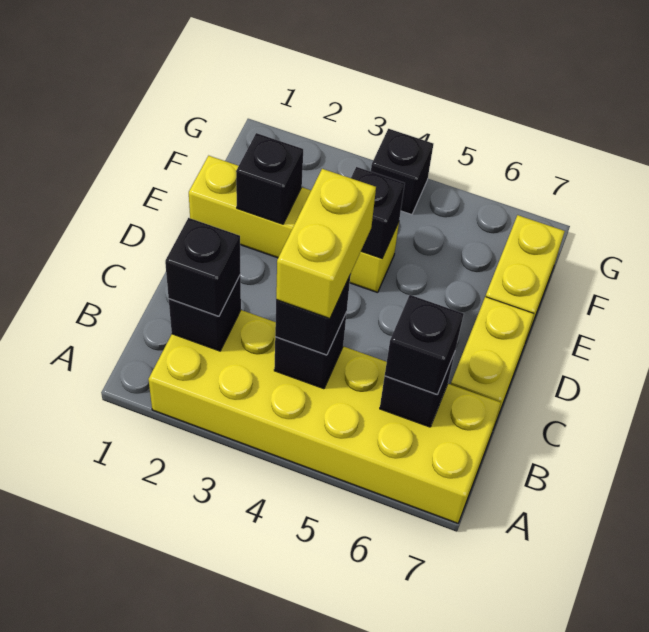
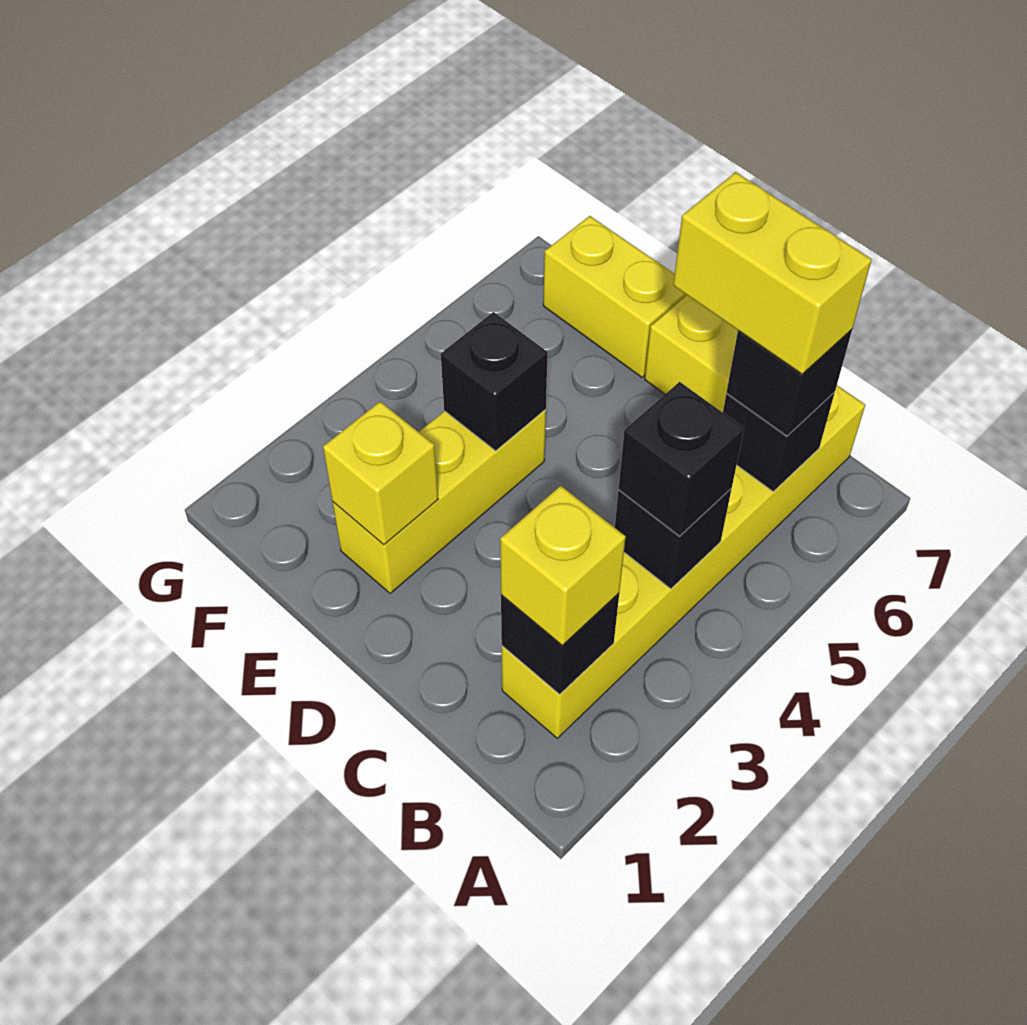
yellow brick A2:B7 level 1 -> yellow brick B2:B7 level 1
black brick B2 level 3 -> yellow brick B2 level 3
yellow brick B4:C4 level 4 -> yellow brick B6:C6 level 4
yellow brick E1:E4 level 1 -> yellow brick E2:E4 level 1
black brick E2 level 2 -> yellow brick E2 level 2
black brick G4 level 1 -> none

